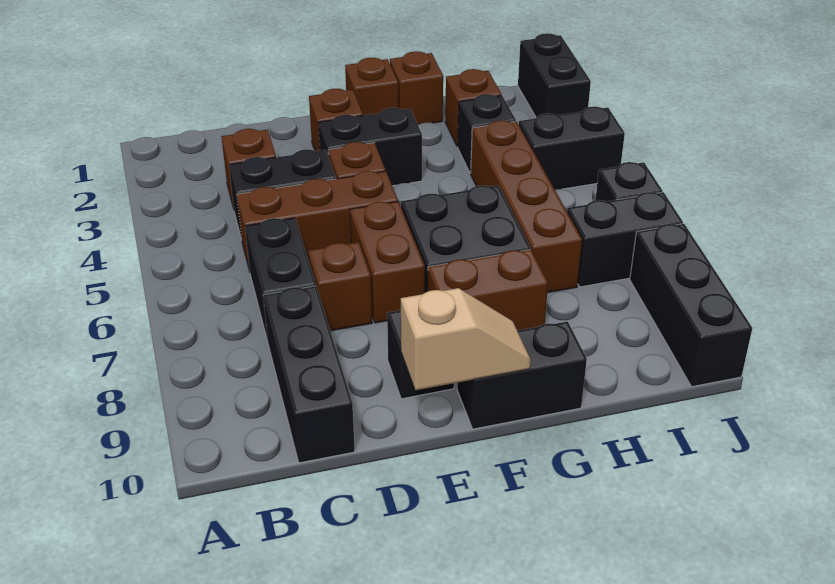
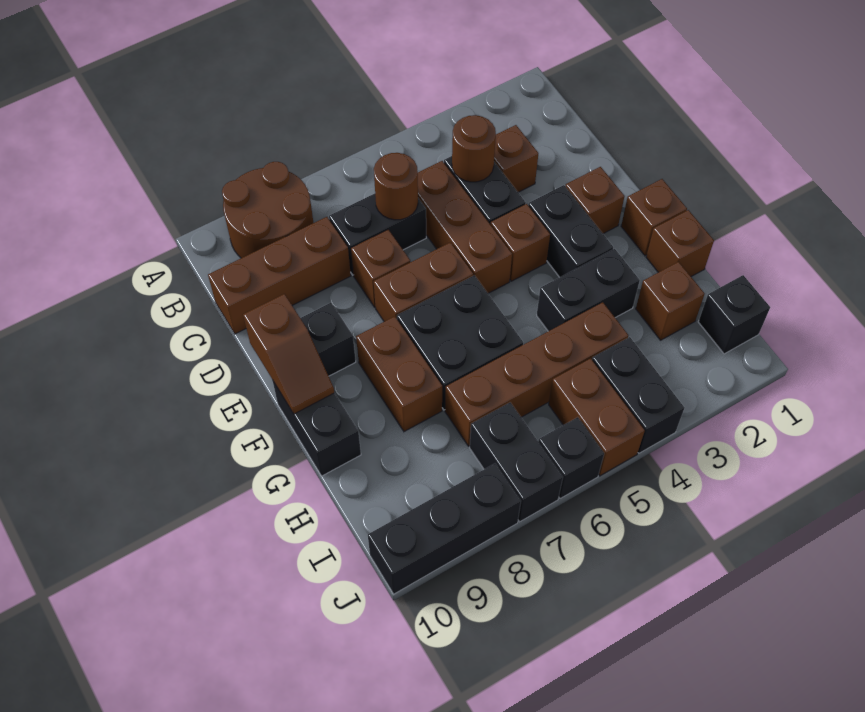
none -> brown round brick A8:B9 level 1
none -> brown round brick C4 level 2
none -> brown round brick C6 level 2
black brick C8:C10 level 1 -> brown brick C8:C10 level 1
tan slope E10:F10 level 2 top E -> brown slope E10:F10 level 2 top E
black brick H3 level 1 -> black brick I1 level 1
none -> brown brick I5:J5 level 1
black brick J1:J2 level 1 -> black brick G3:G4 level 1

